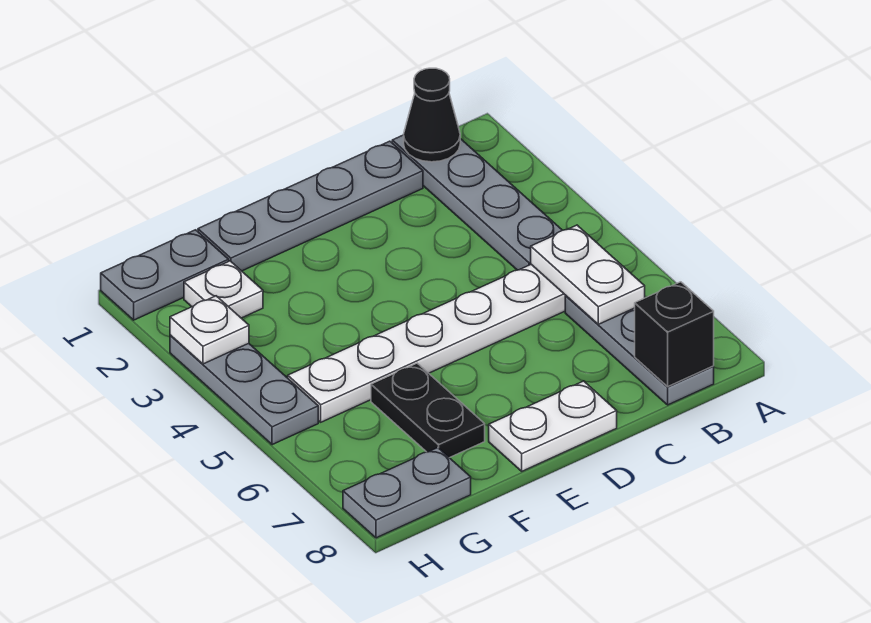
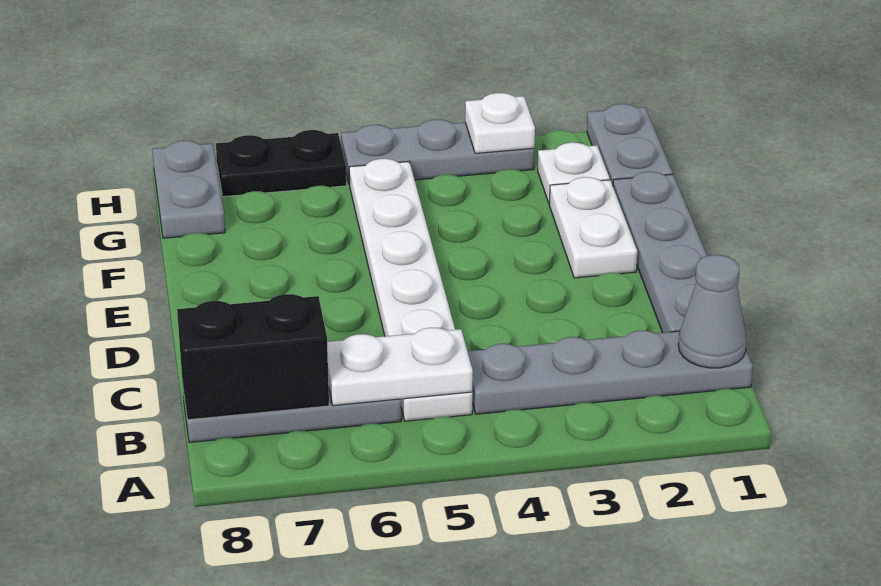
black cone B1 level 2 -> grey cone B1 level 2
black brick B8 level 2 -> black brick B7:B8 level 2
white plate D8:E8 level 1 -> white plate E2:F2 level 1
black plate F6:F7 level 1 -> black plate H6:H7 level 1

